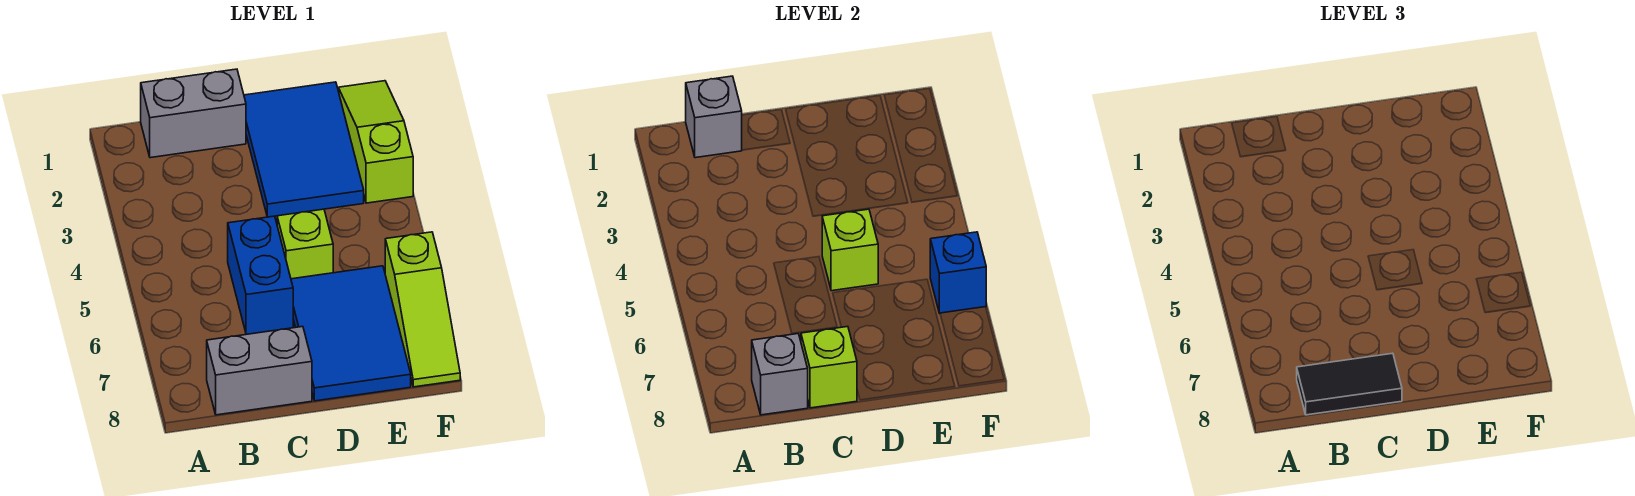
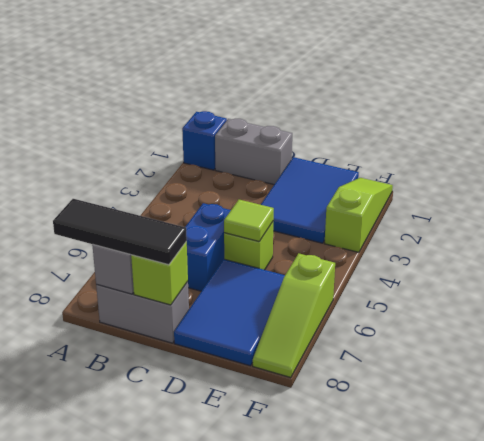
grey brick B1 level 2 -> none
black tile B8:C8 level 3 -> black tile A8:C8 level 3
lime brick D5 level 2 -> lime tile D5 level 2
blue brick F6 level 2 -> blue brick A1 level 1

